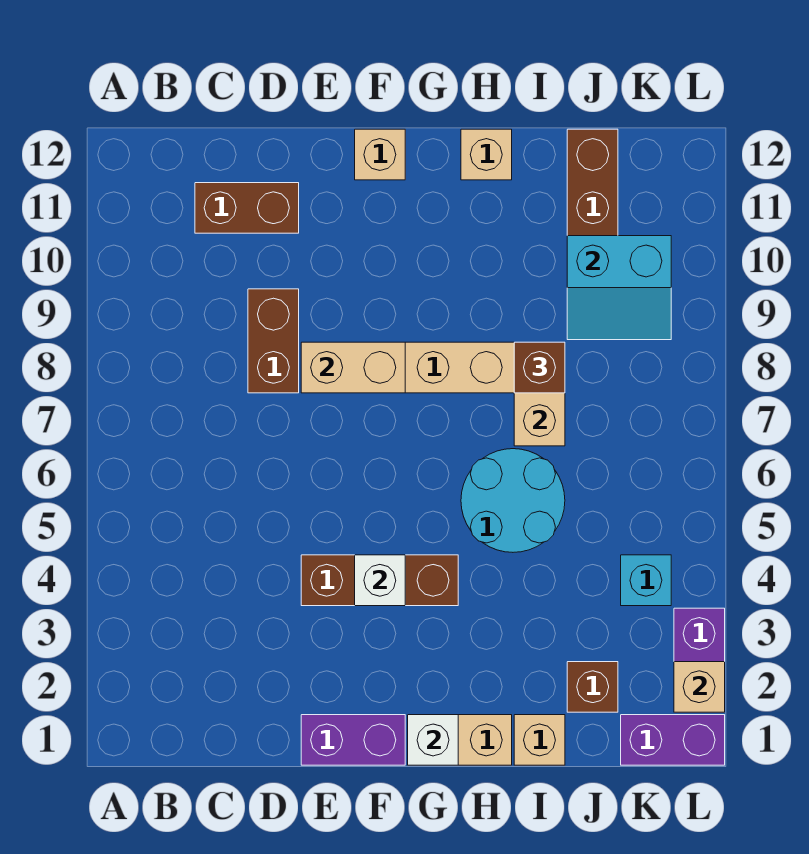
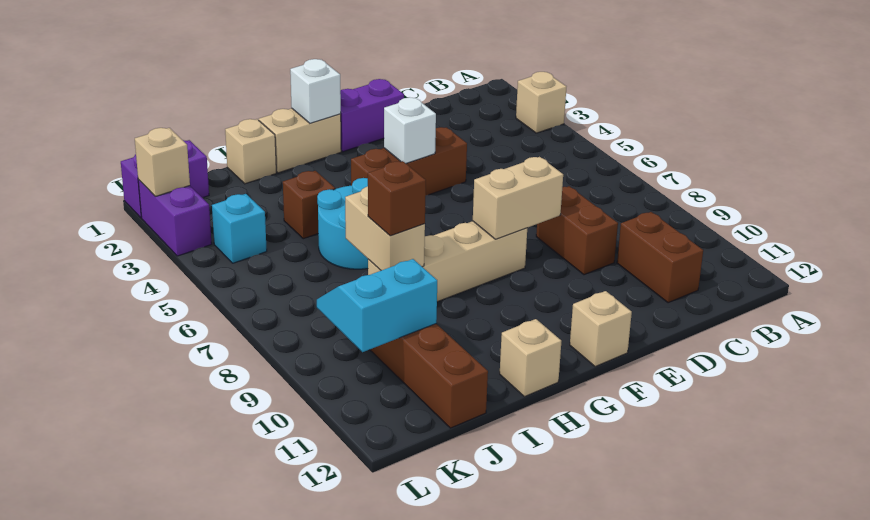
none -> tan brick A3 level 1
brown brick C11:D11 level 1 -> brown brick C10:C11 level 1
brown brick J2 level 1 -> brown brick I4 level 1

